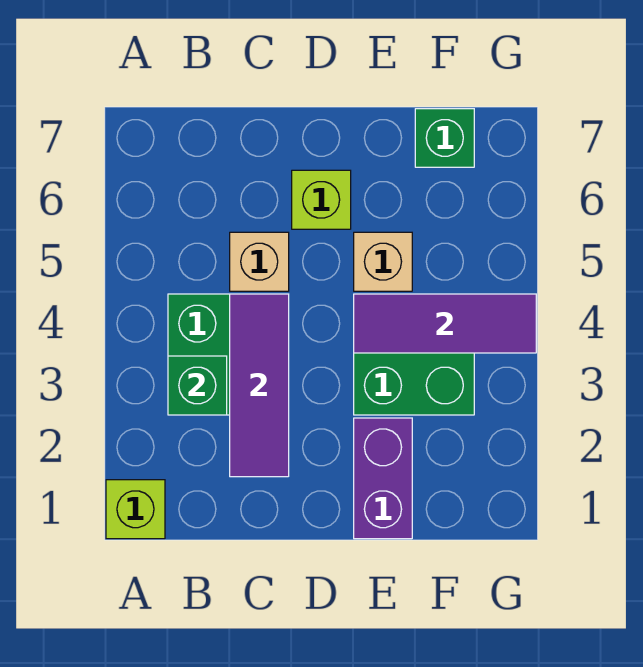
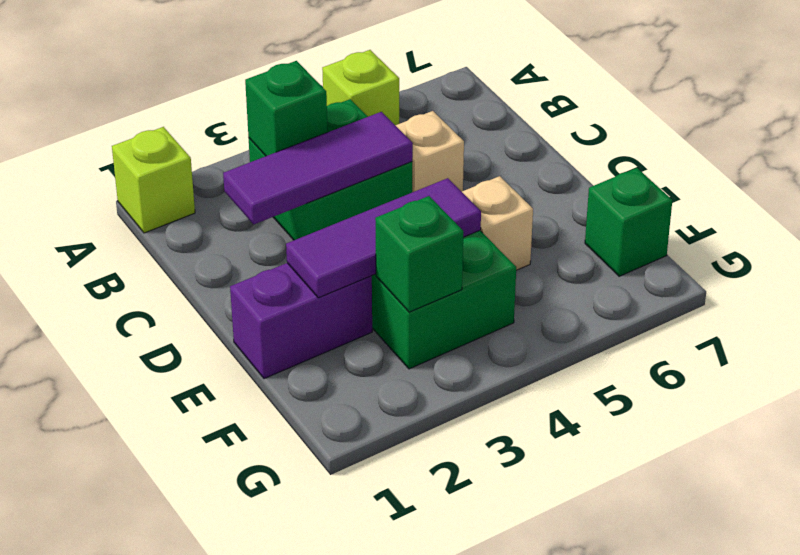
lime brick D6 level 1 -> lime brick A5 level 1
purple tile E4:G4 level 2 -> purple tile E2:E4 level 2
none -> green brick F3 level 2

